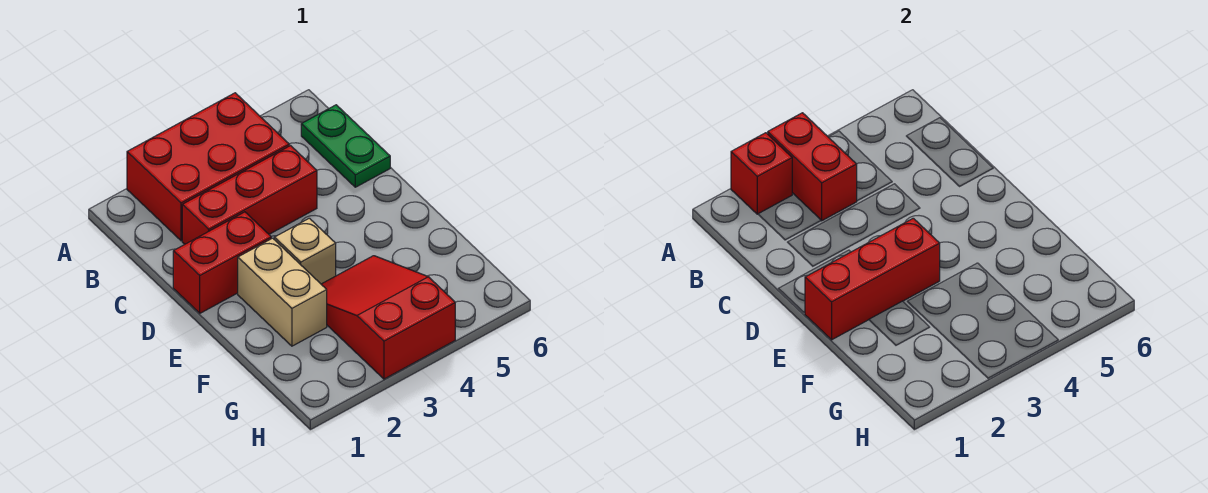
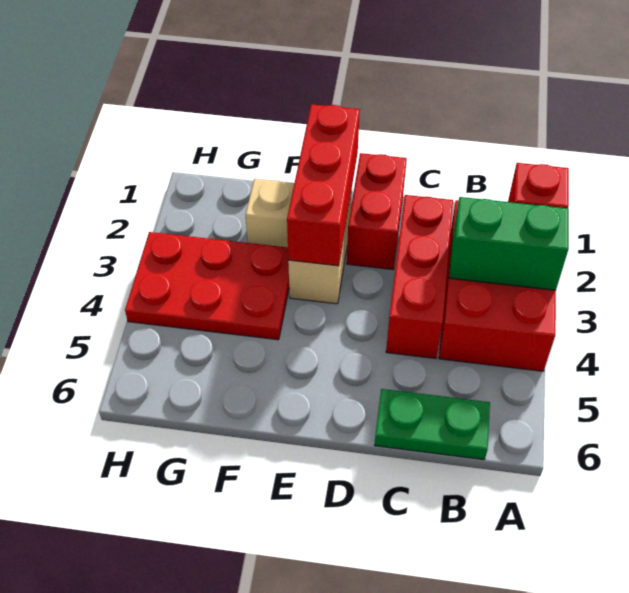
red brick A3:B3 level 2 -> green brick A3:B3 level 2
red slope F3:H4 level 1 top H -> red plate F3:H4 level 1

